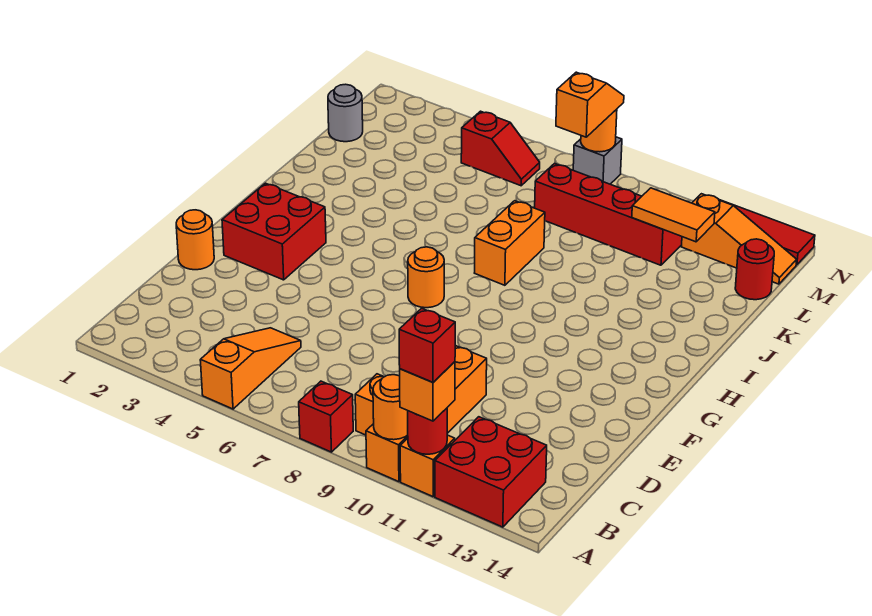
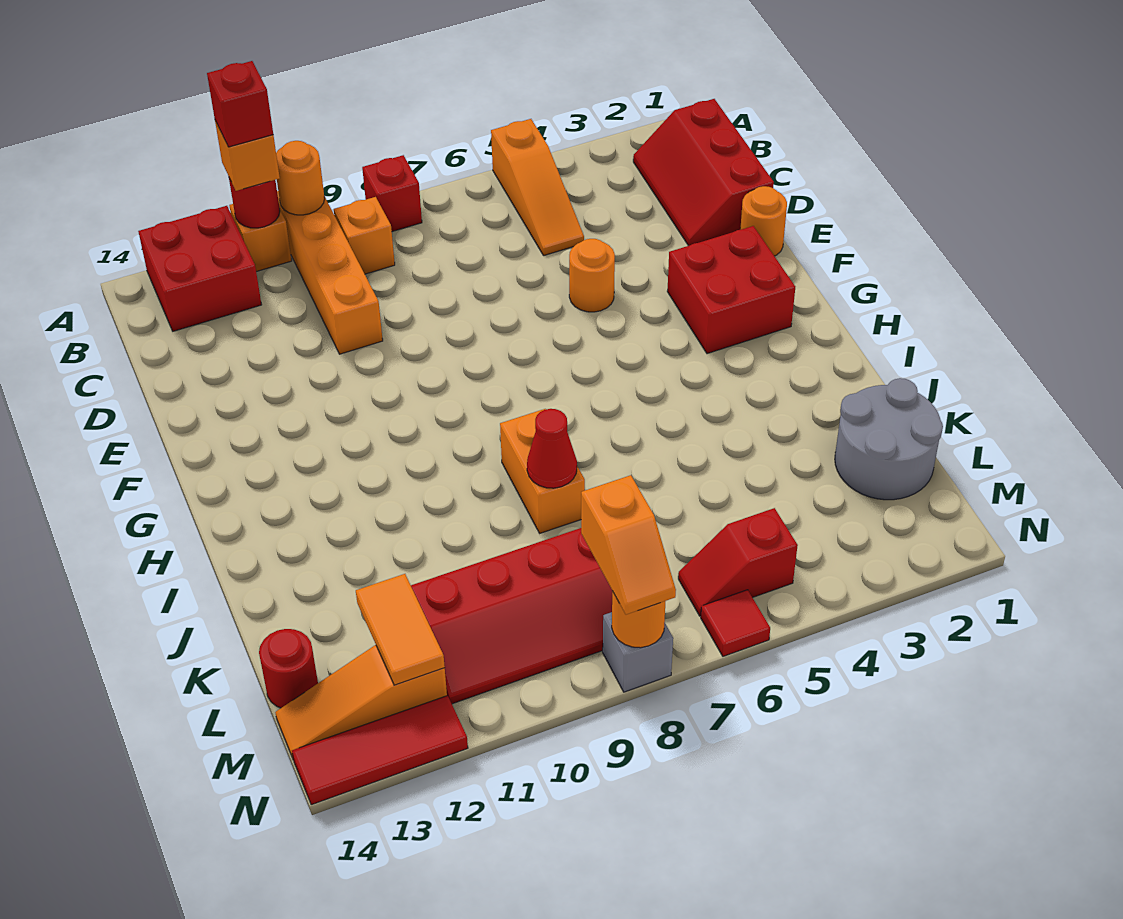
none -> red slope B1:D2 level 1 top 1
orange round brick G7 level 1 -> orange round brick E5 level 1
none -> red cone J8 level 2
grey round brick L1 level 1 -> grey round brick K1:L2 level 1
orange tile L11:L12 level 2 -> orange tile L12:M12 level 2
none -> red tile N6 level 1

